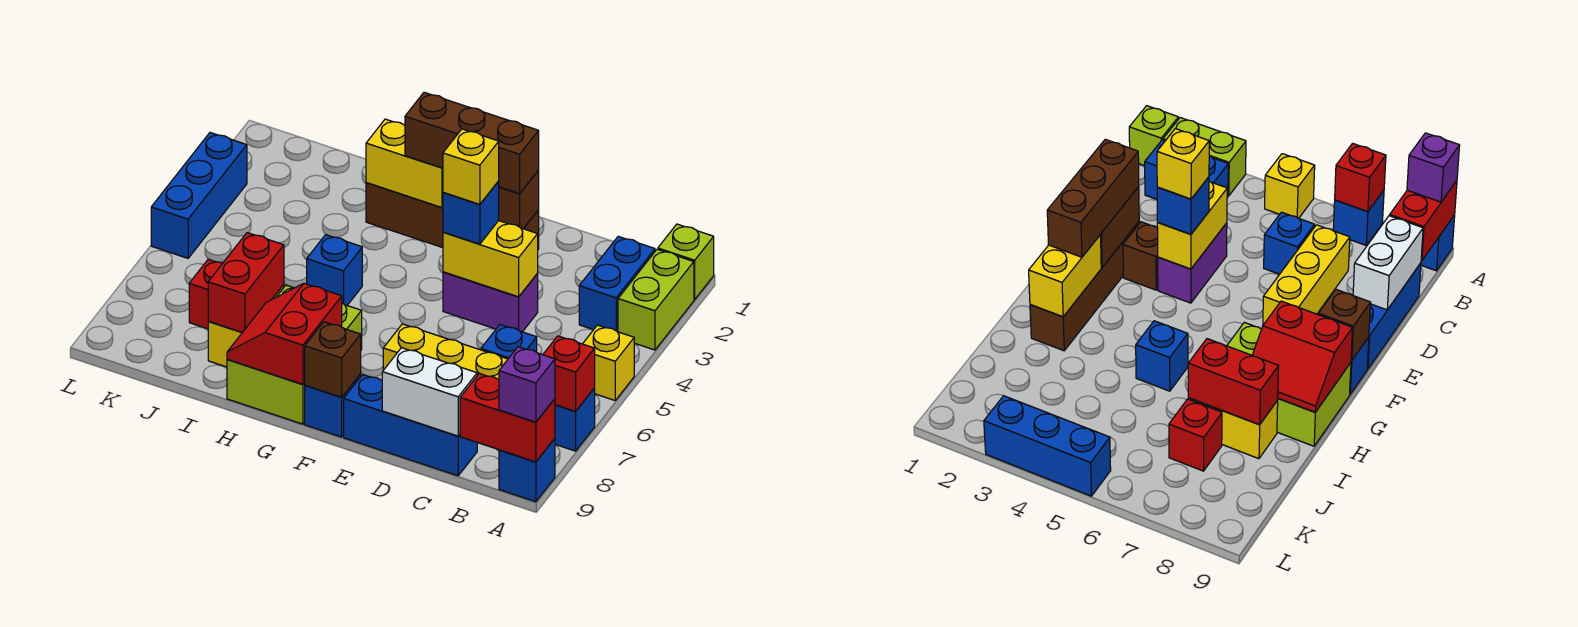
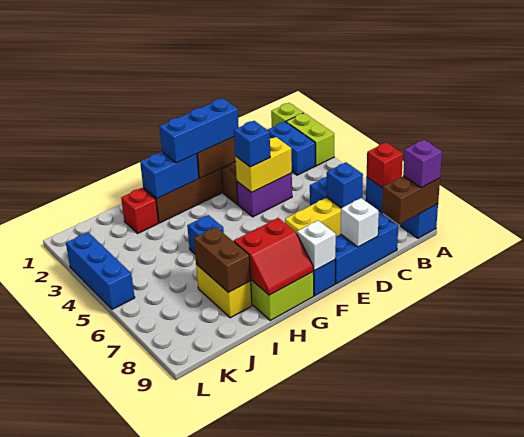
yellow brick A5 level 1 -> none
red brick A9:B9 level 2 -> brown brick A9:B9 level 2
none -> blue brick C7 level 2
white brick C9:D9 level 2 -> white brick D9 level 2
brown brick E2:G2 level 3 -> blue brick E2:G2 level 3
yellow brick E4 level 4 -> none
brown brick F9 level 2 -> white brick F9 level 2
yellow brick G2:H2 level 2 -> blue brick G2:H2 level 2
red slope G8:H9 level 2 top G -> red slope G8:H9 level 2 top 8
red brick I7:I8 level 2 -> brown brick I7:I8 level 2
red brick J7 level 1 -> red brick I2 level 1

